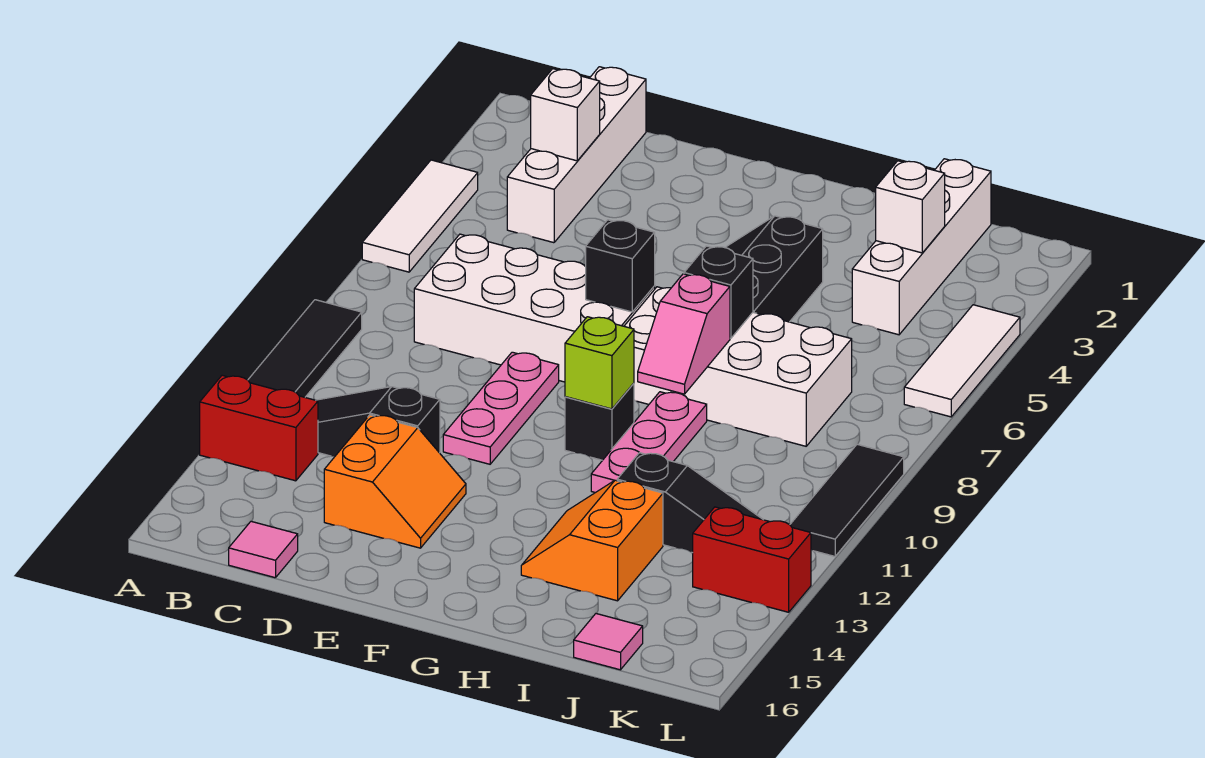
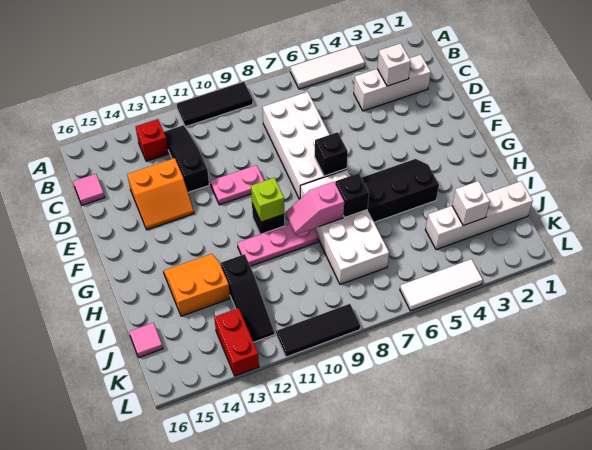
red brick A13:B13 level 1 -> red brick B13 level 1
white brick C1:C4 level 1 -> white brick C2:C4 level 1
pink plate E9:E11 level 1 -> pink plate E10:E11 level 1

